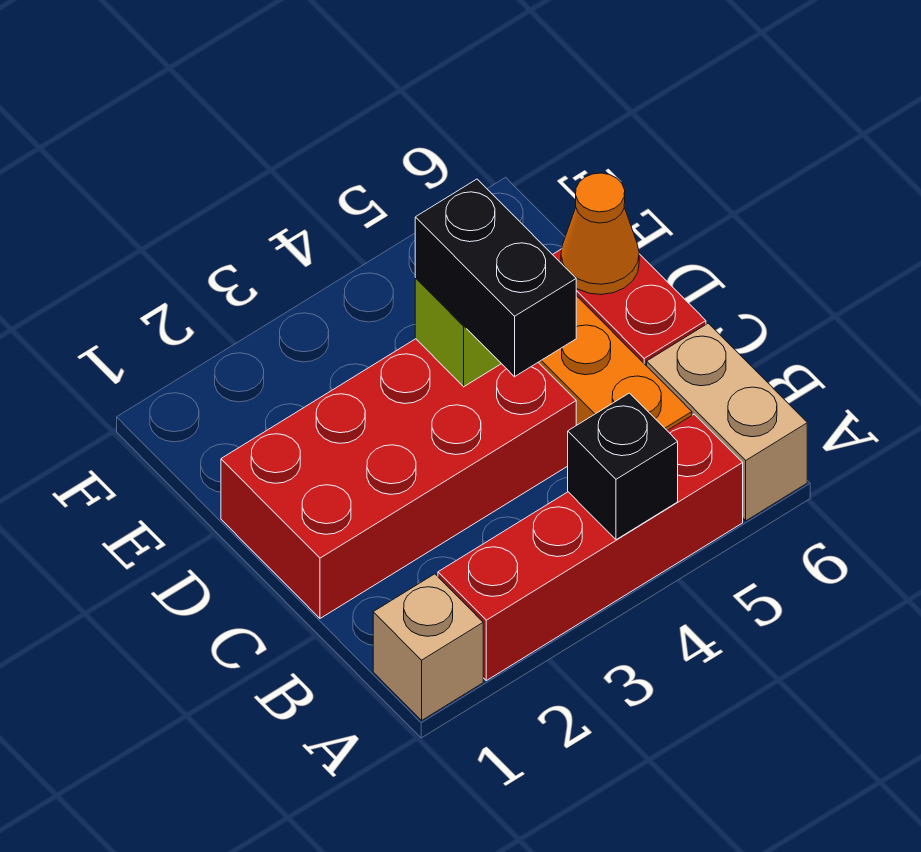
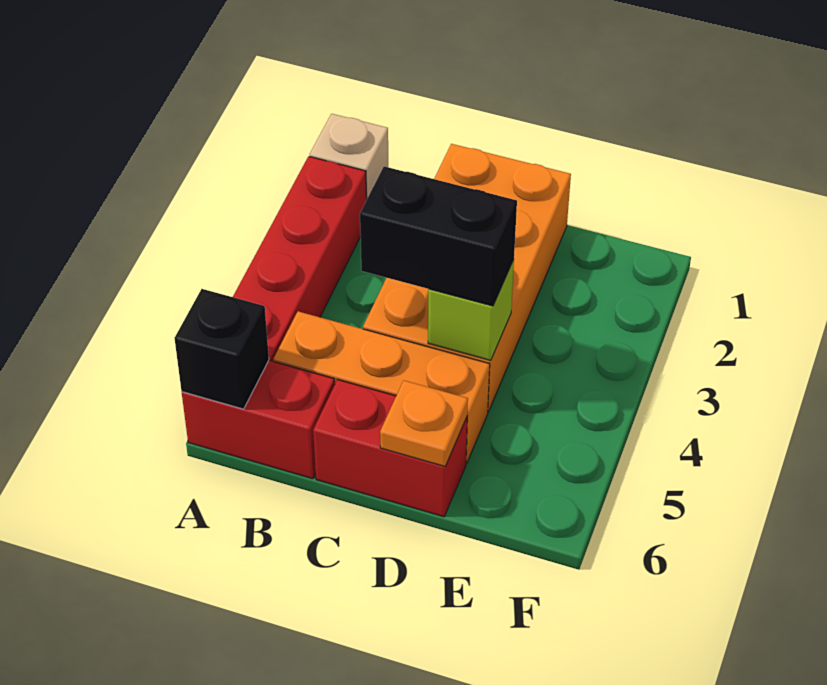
black brick A4 level 2 -> black brick A6 level 2
tan brick A6:B6 level 1 -> red brick A6:B6 level 1
red brick C1:D4 level 1 -> orange brick C1:D4 level 1
orange cone D6 level 2 -> orange plate D6 level 2

